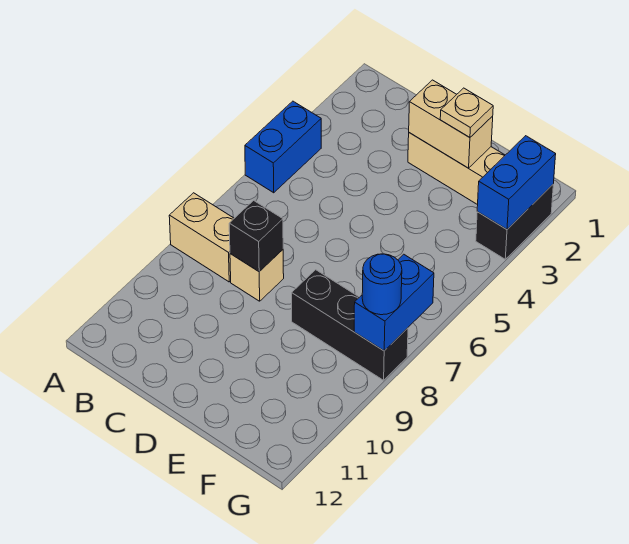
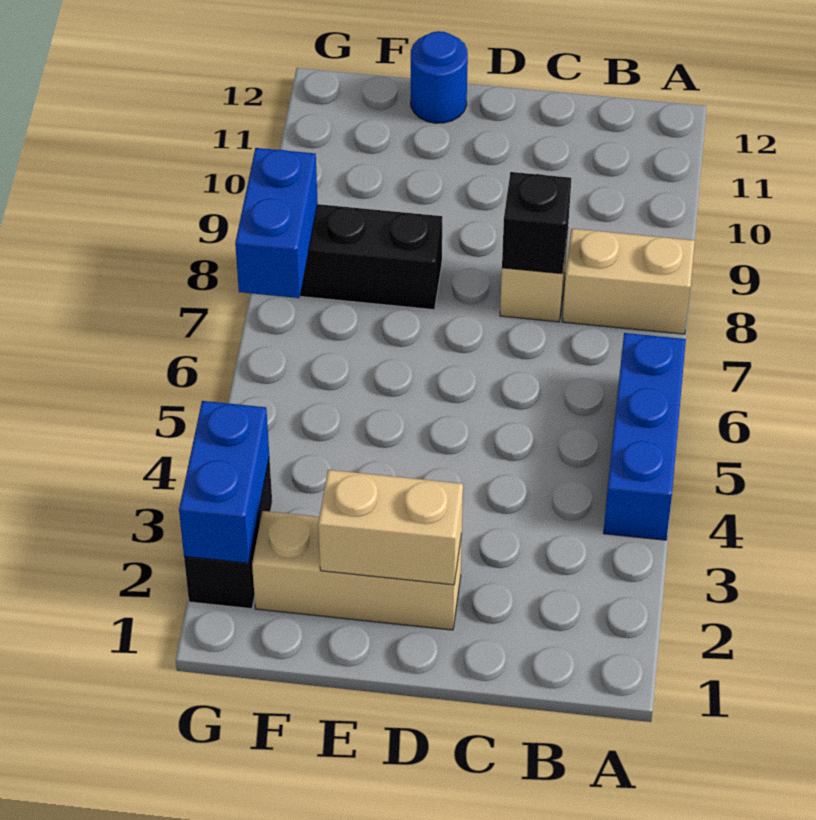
blue brick A4:A5 level 1 -> blue brick A4:A6 level 1
tan plate E2 level 3 -> none
blue round brick G8 level 3 -> blue round brick E12 level 1

